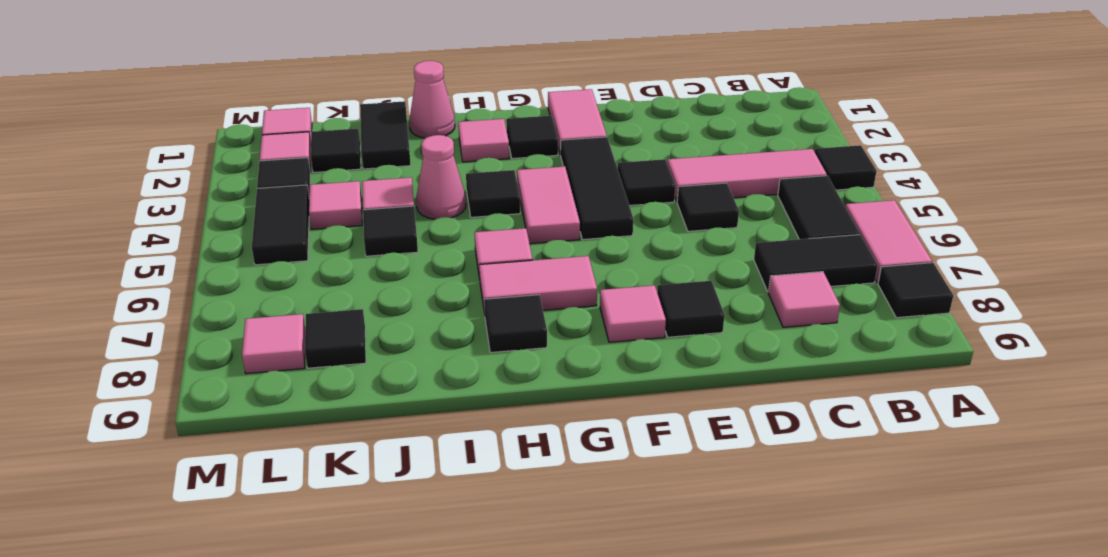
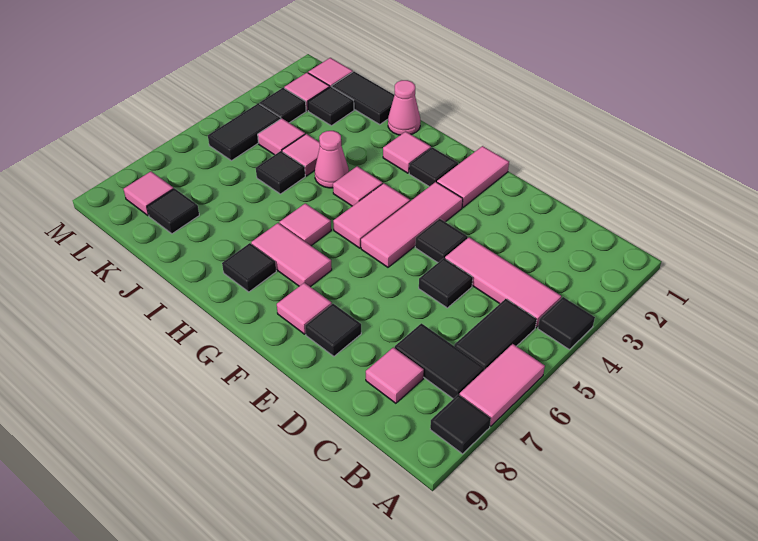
black tile F3:F5 level 1 -> pink tile F3:F5 level 1
black tile H4 level 1 -> pink tile H4 level 1
black tile J1:J2 level 1 -> black tile J1:K1 level 1

